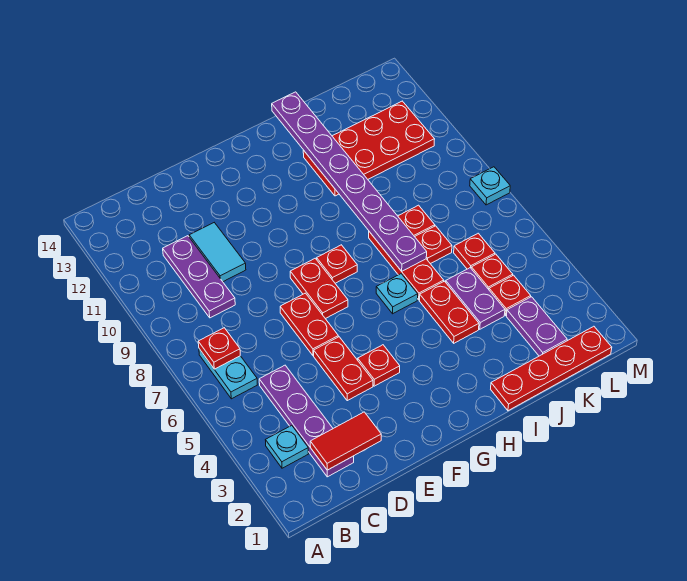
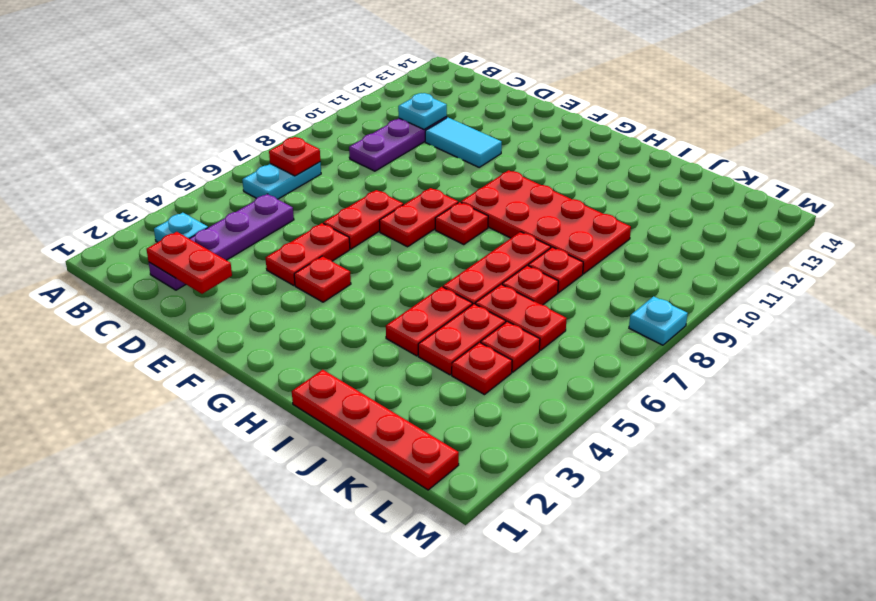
red tile C2:D2 level 2 -> red plate C2:D2 level 2
cyan tile D10:D11 level 1 -> cyan tile D11:E11 level 1
cyan plate H6 level 1 -> cyan plate C11 level 2
purple plate I7:I14 level 2 -> none
red plate I11:L12 level 1 -> red plate G9:J10 level 1
purple plate J4:J5 level 1 -> red plate J4:J5 level 1
purple plate K2:K3 level 1 -> none
red plate K6 level 1 -> red plate J6:K6 level 1

